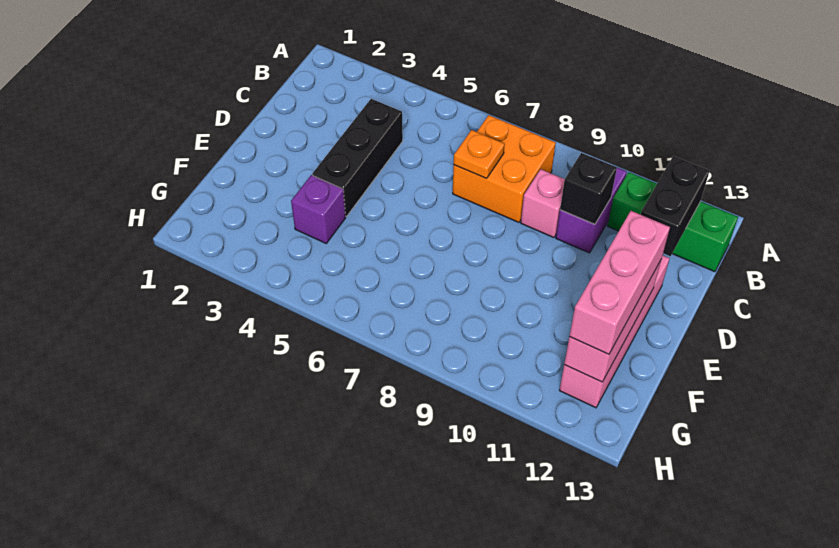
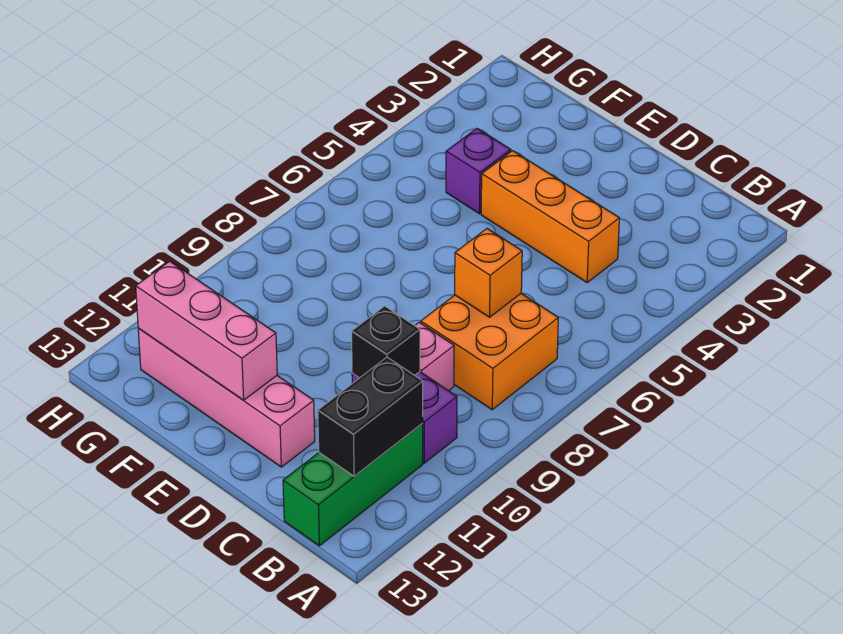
black brick B12:C12 level 2 -> black brick B11:B12 level 2
black brick C4:E4 level 1 -> orange brick C4:E4 level 1
orange plate C7 level 2 -> orange brick C7 level 2
pink brick E12:G12 level 3 -> none

